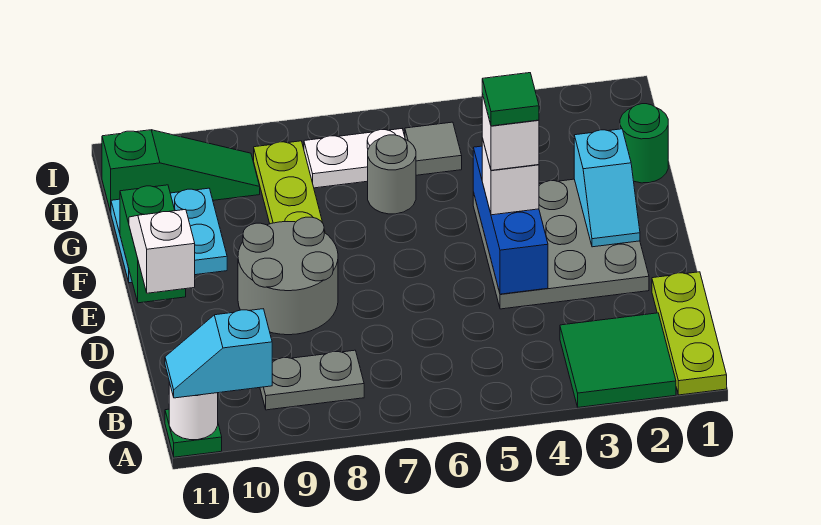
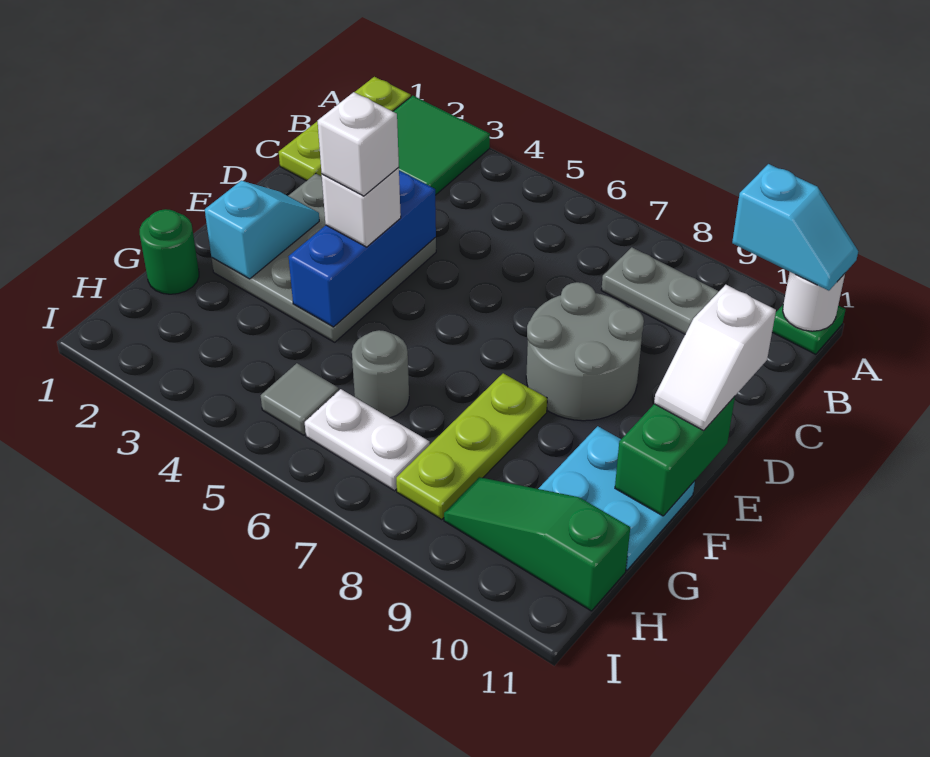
green tile E4 level 5 -> none

